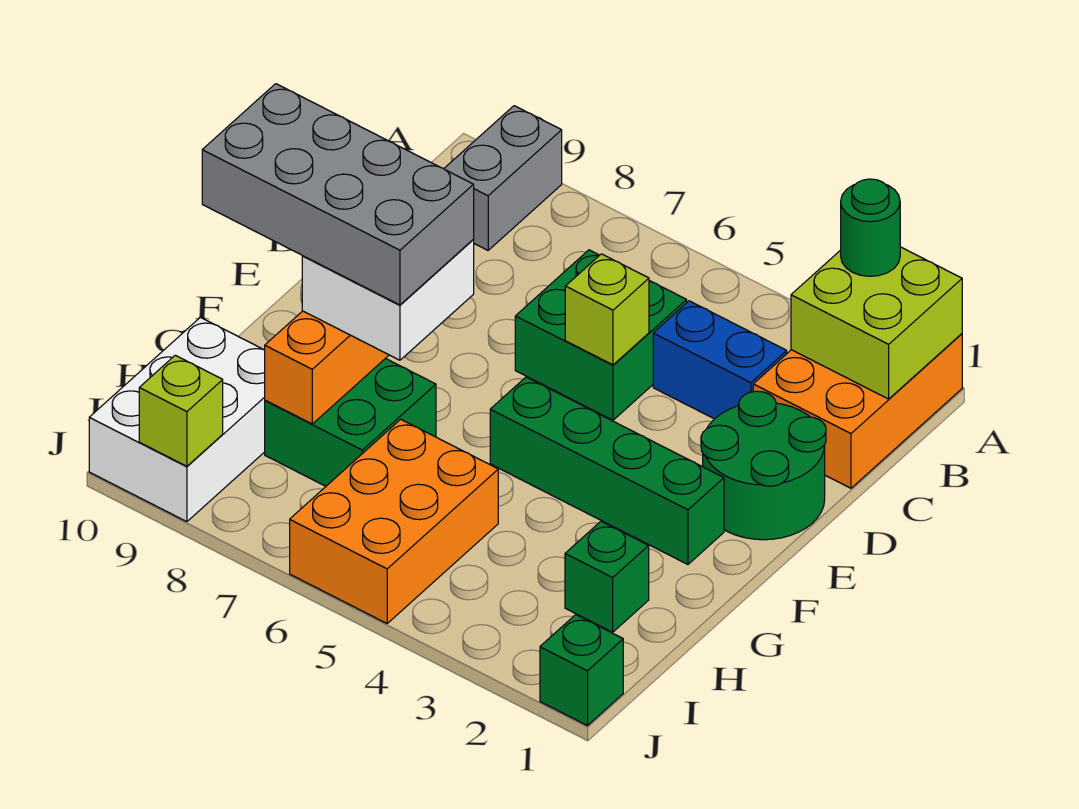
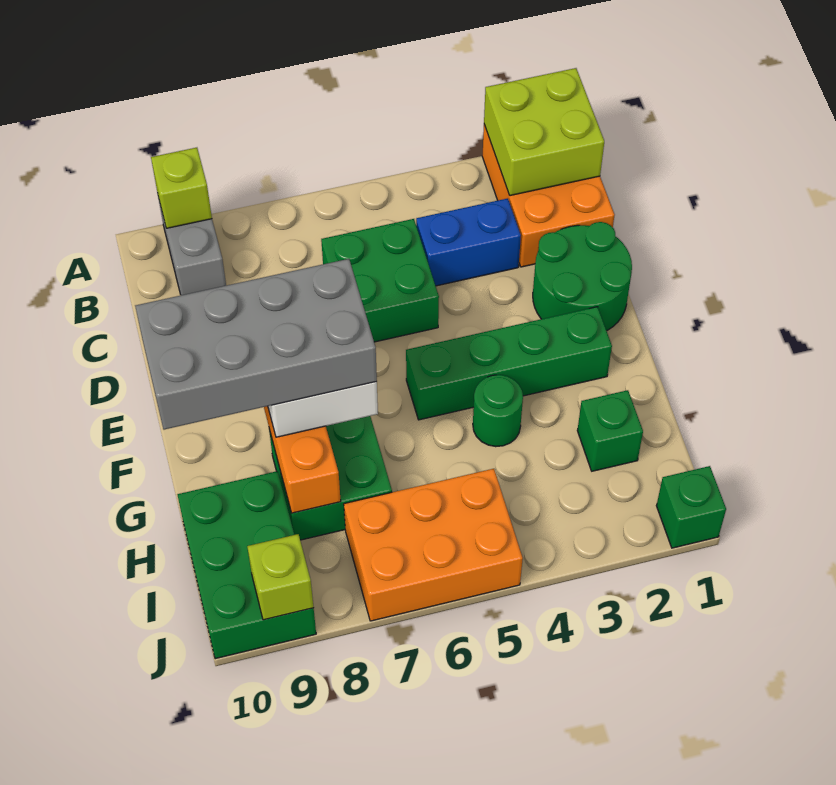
green round brick A2 level 3 -> green round brick G4 level 1
lime brick D5 level 2 -> lime brick A9 level 2
orange brick H5:J6 level 1 -> orange brick I5:J7 level 1
white brick H9:J10 level 1 -> green brick H9:J10 level 1

